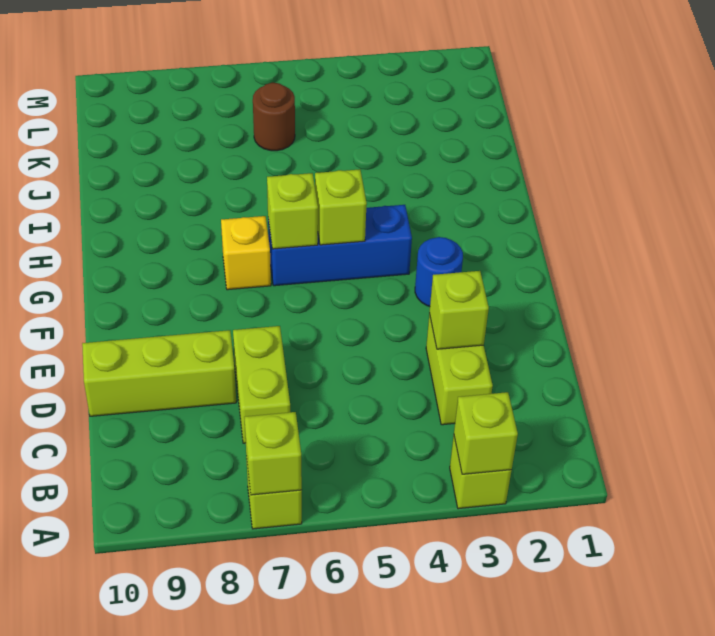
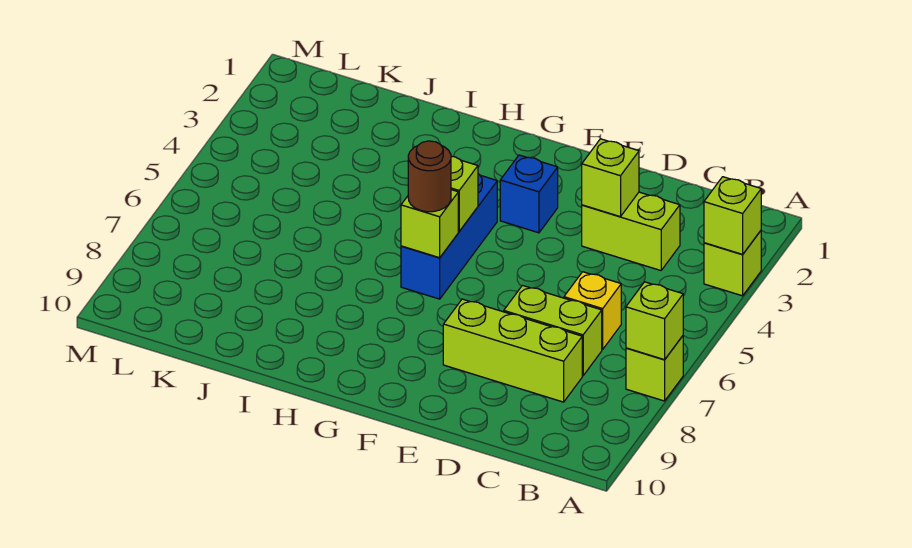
lime brick D8:D10 level 1 -> lime brick C8:E8 level 1
blue round brick F3 level 1 -> blue brick F3 level 1
yellow brick G7 level 1 -> yellow brick C6 level 1
brown round brick K6 level 1 -> brown round brick G6 level 3

